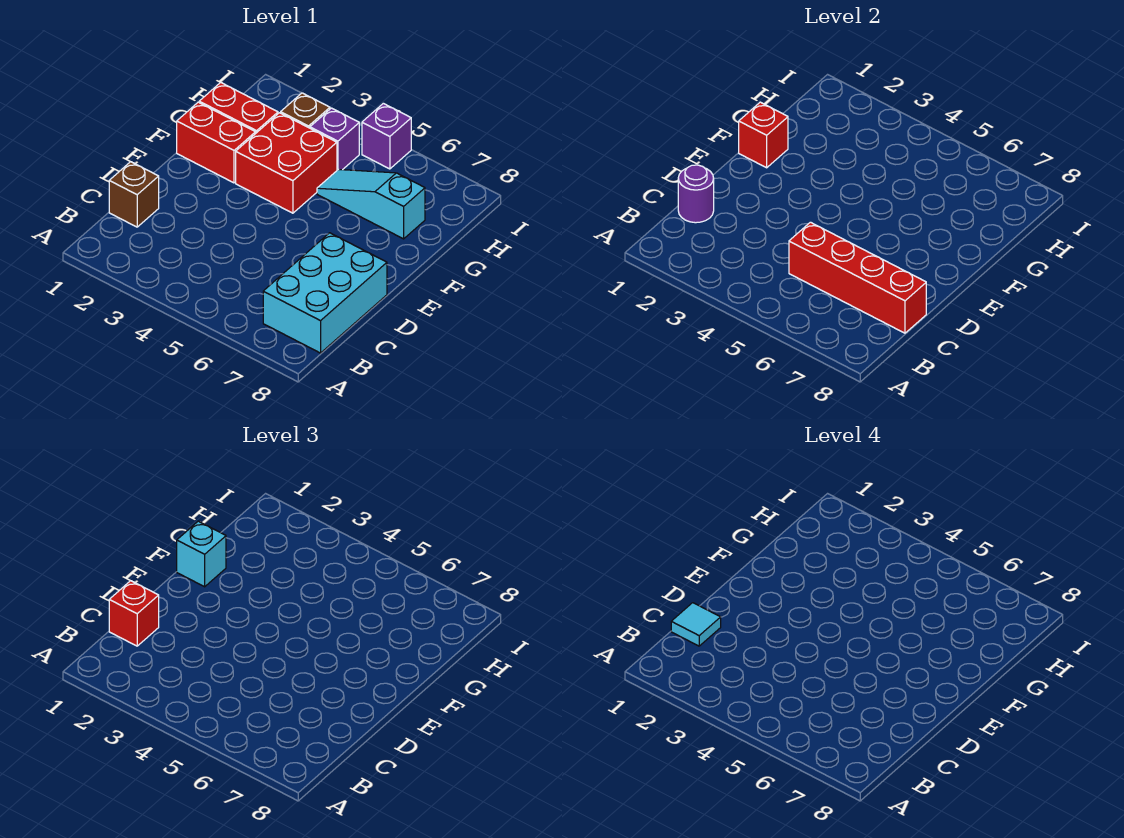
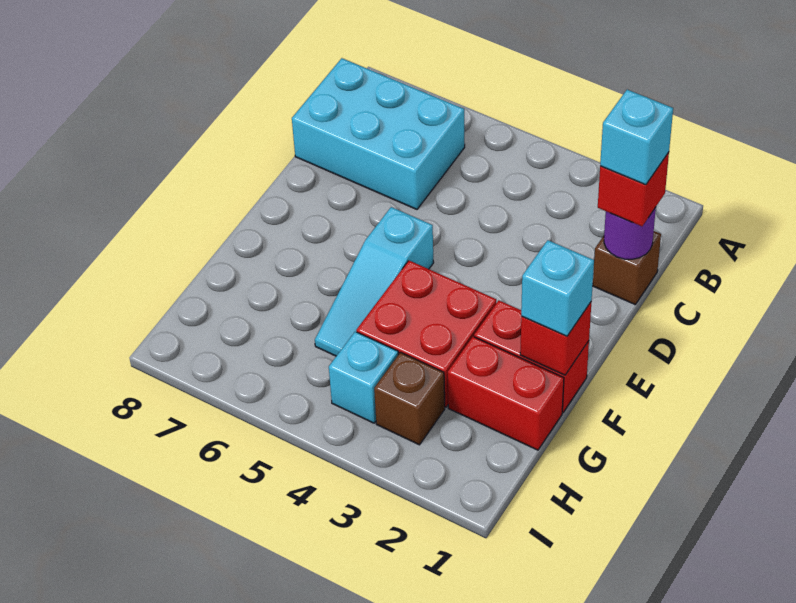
cyan brick B7:D8 level 1 -> cyan brick B6:C8 level 1
cyan tile C1 level 4 -> cyan brick C1 level 4
red brick C5:C8 level 2 -> none
cyan slope G5:G7 level 1 top 7 -> cyan slope E5:G5 level 1 top E
purple brick H4 level 1 -> cyan brick H4 level 1
purple brick I5 level 1 -> none

